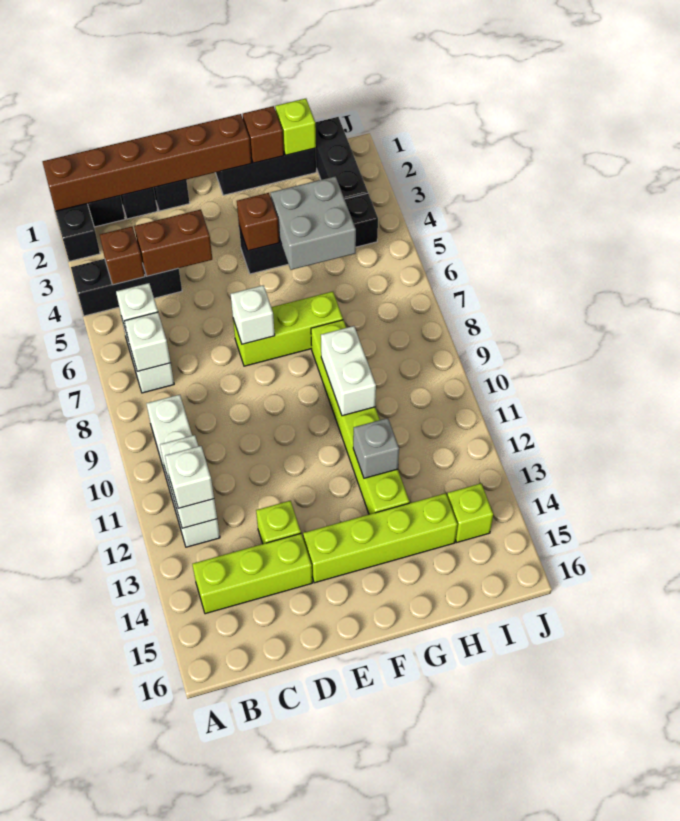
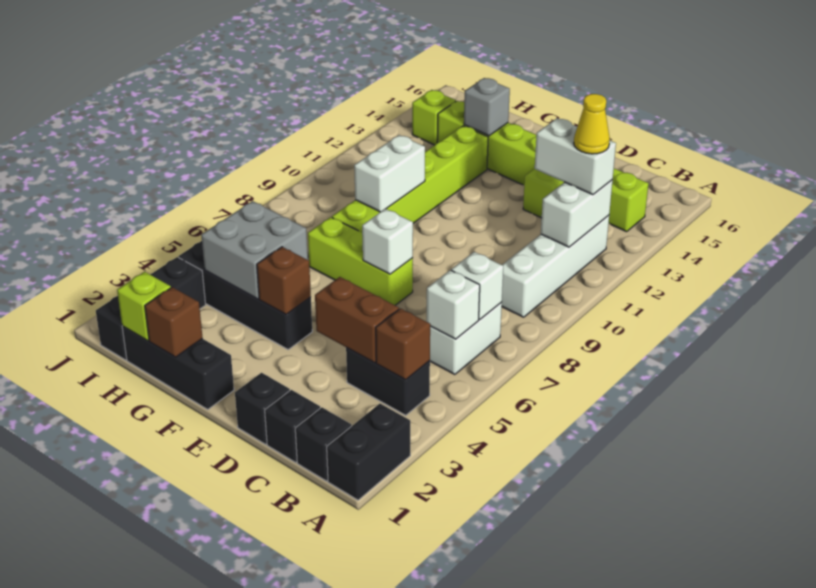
brown brick A1:F1 level 2 -> none
black brick A4:C4 level 1 -> black brick B4:C4 level 1
white brick B12 level 3 -> white brick B12:C12 level 3
none -> yellow cone B12 level 4
grey brick G12 level 2 -> grey brick G14 level 2

